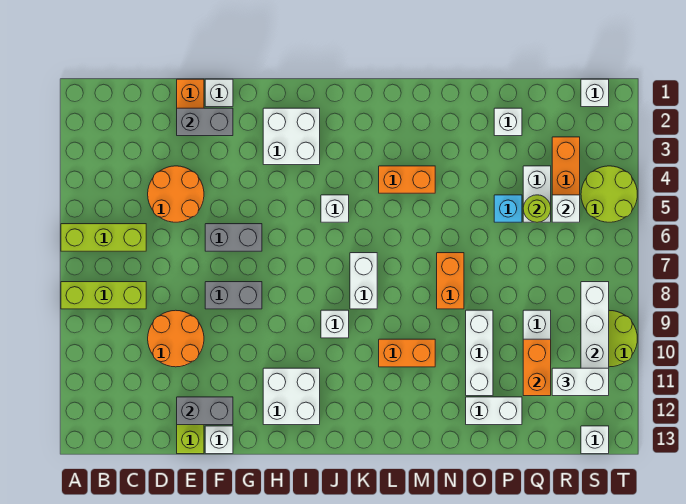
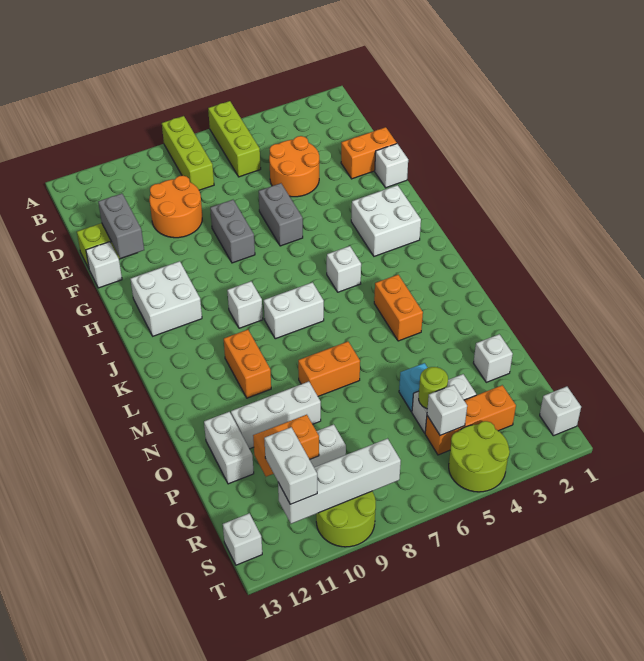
grey brick E2:F2 level 2 -> none

